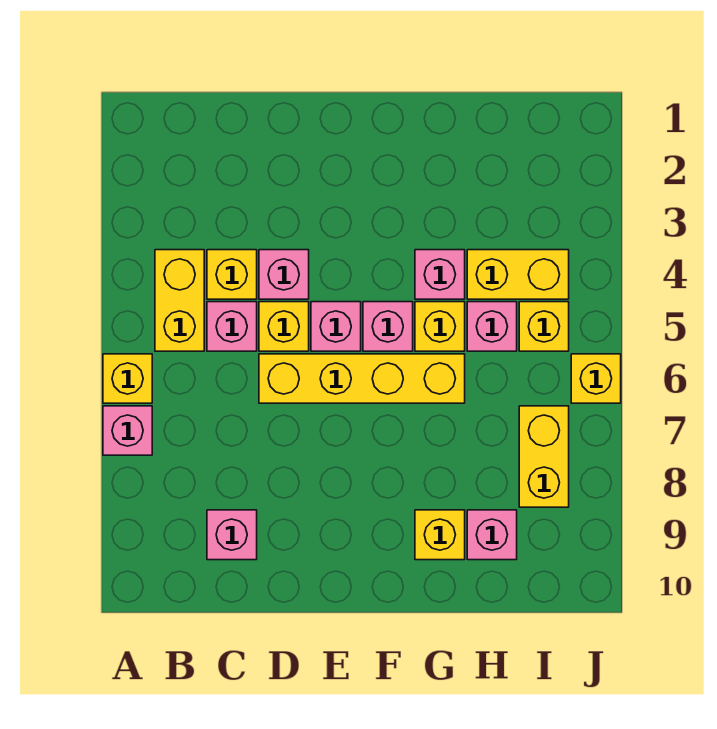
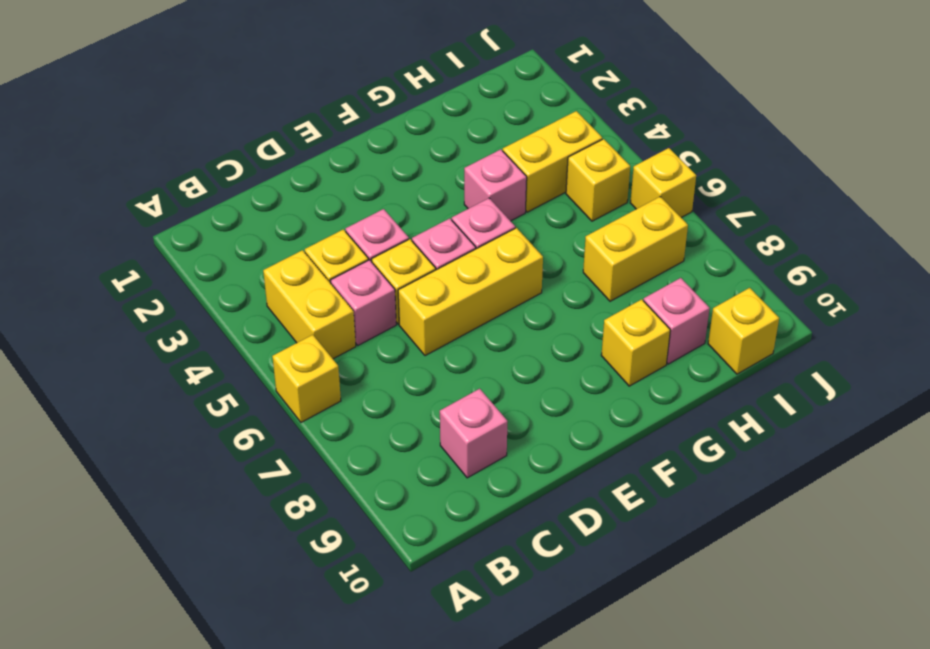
pink brick A7 level 1 -> none
yellow brick D6:G6 level 1 -> yellow brick D6:F6 level 1
yellow brick G5 level 1 -> yellow brick I10 level 1
pink brick H5 level 1 -> none
yellow brick I7:I8 level 1 -> yellow brick H7:I7 level 1

